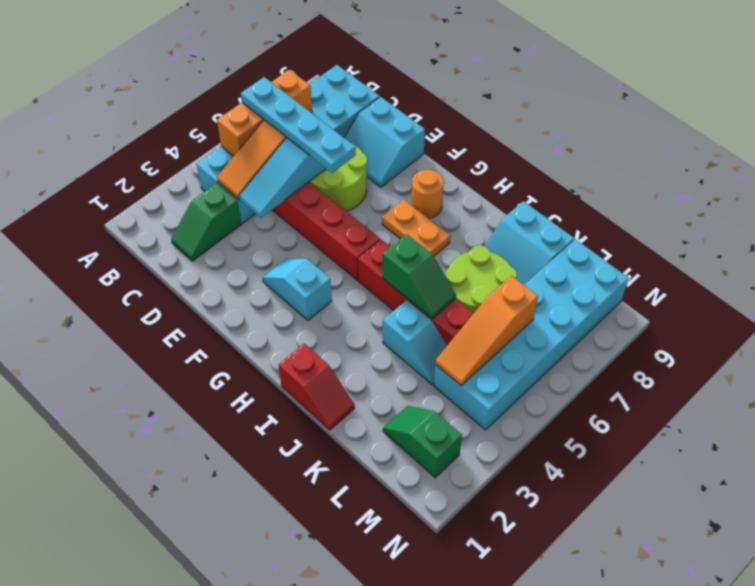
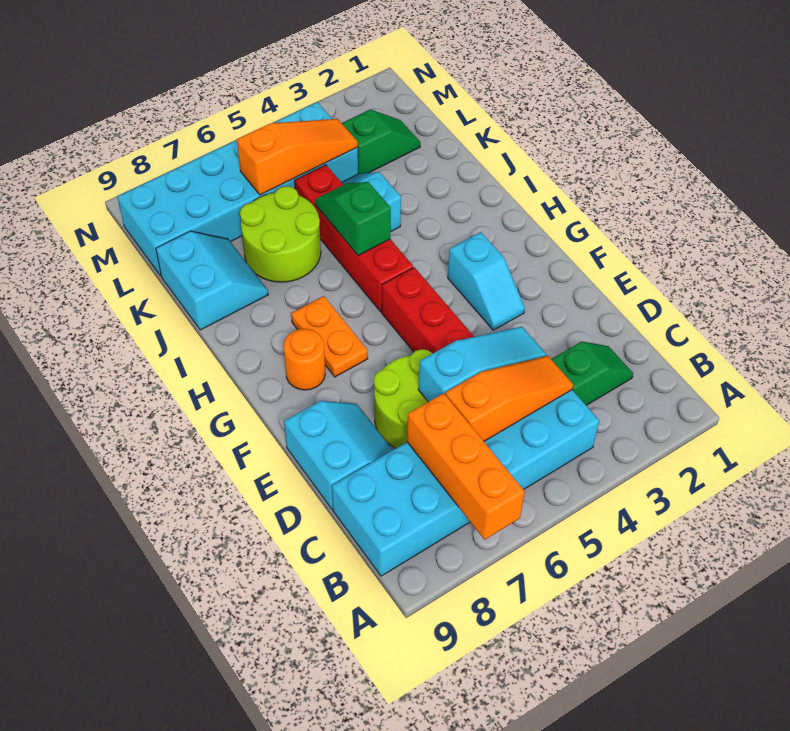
orange brick B5:B7 level 2 -> orange brick A7:C7 level 2
cyan plate B6:E6 level 3 -> none
red slope I1:J1 level 1 top I -> none
green slope L2:M2 level 1 top M -> green slope L2:L3 level 1 top 3

